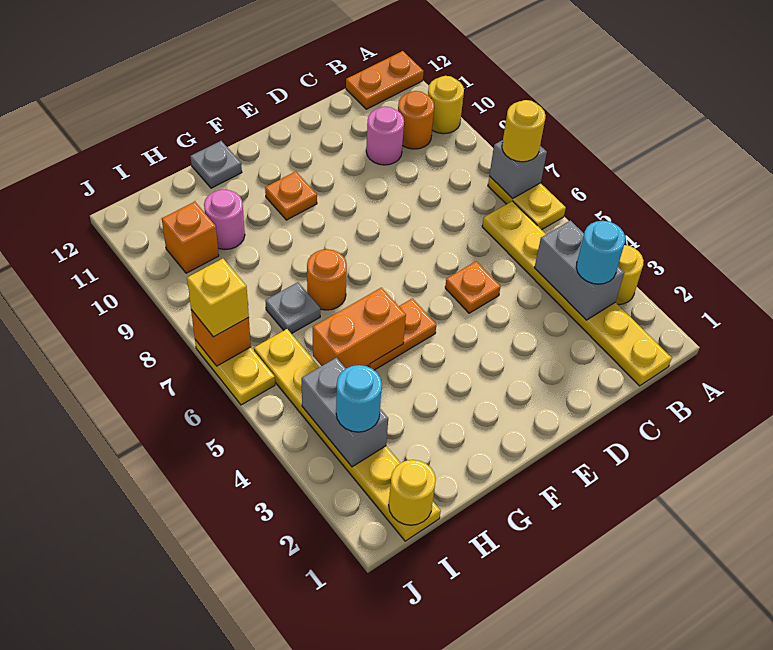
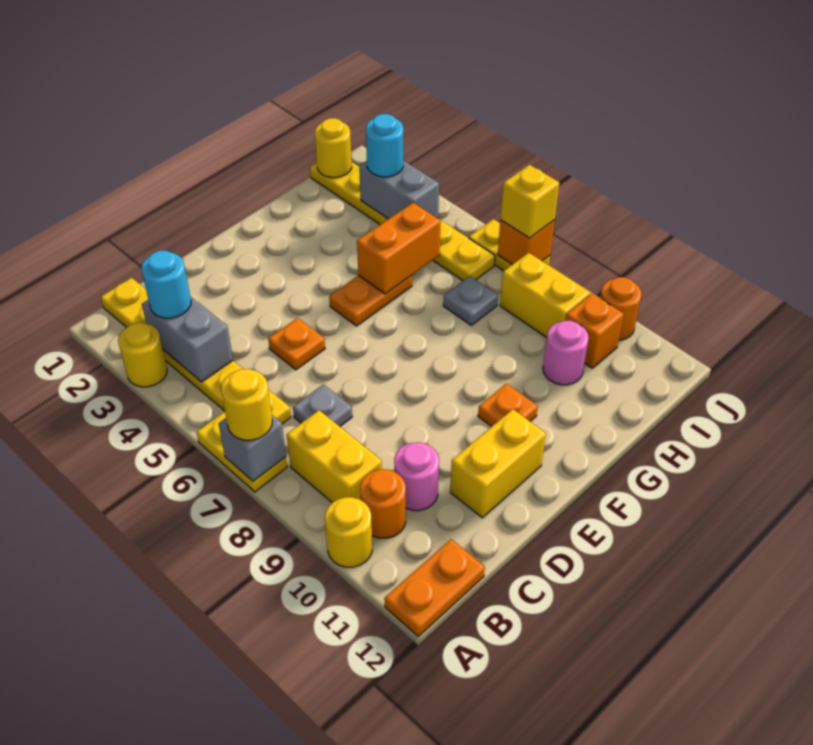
none -> yellow brick B8:B9 level 1
none -> yellow brick D11:E11 level 1
orange round brick G7 level 1 -> orange round brick J10 level 1
grey plate G12 level 1 -> grey plate C7 level 1
none -> yellow brick I8:I9 level 1

